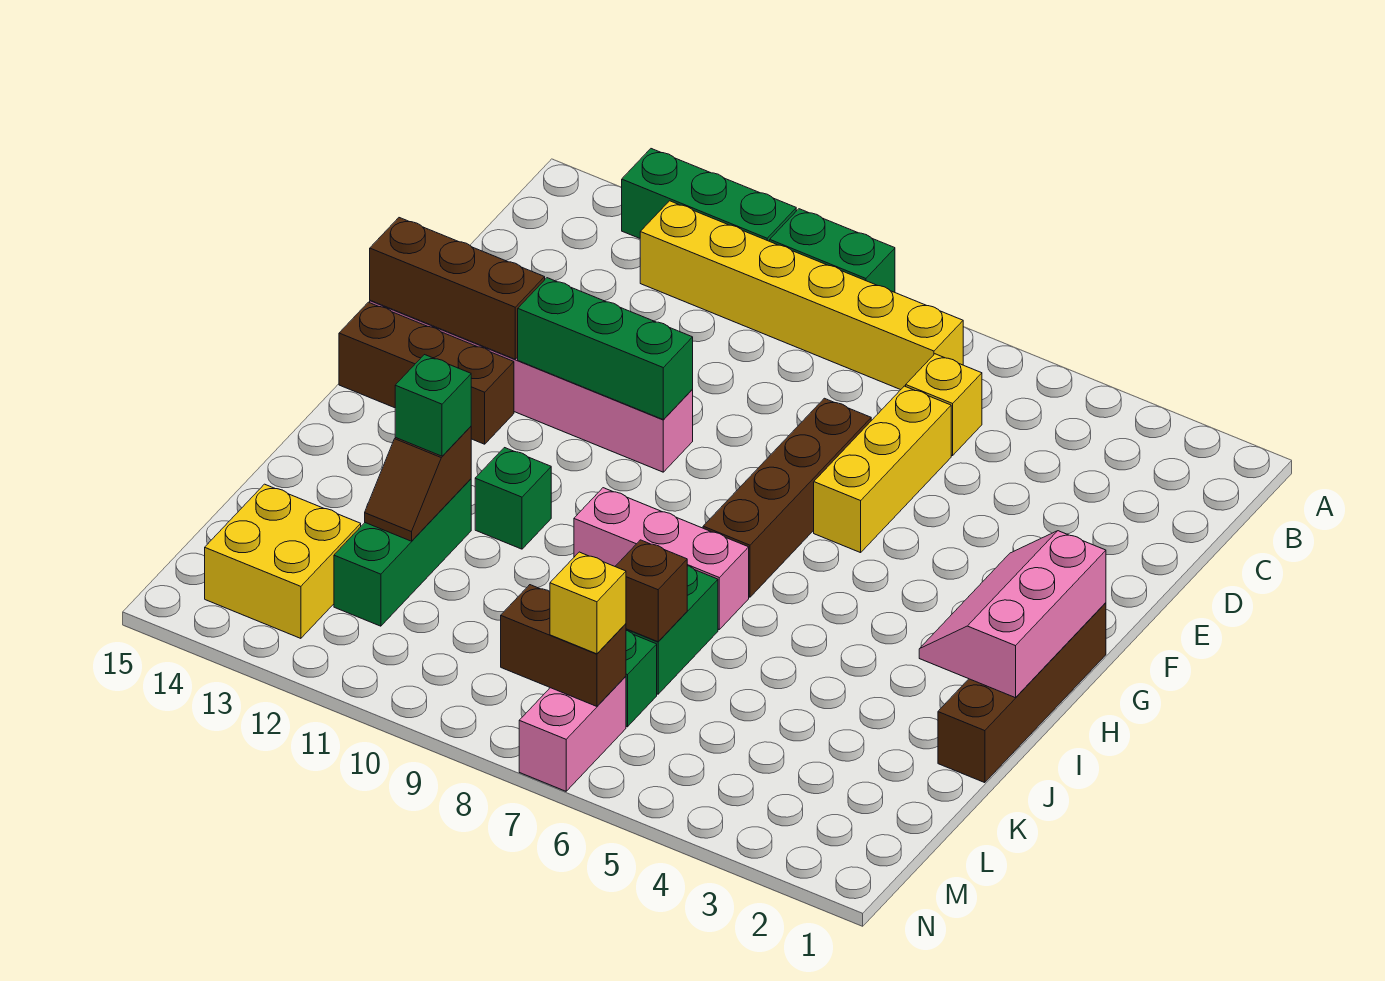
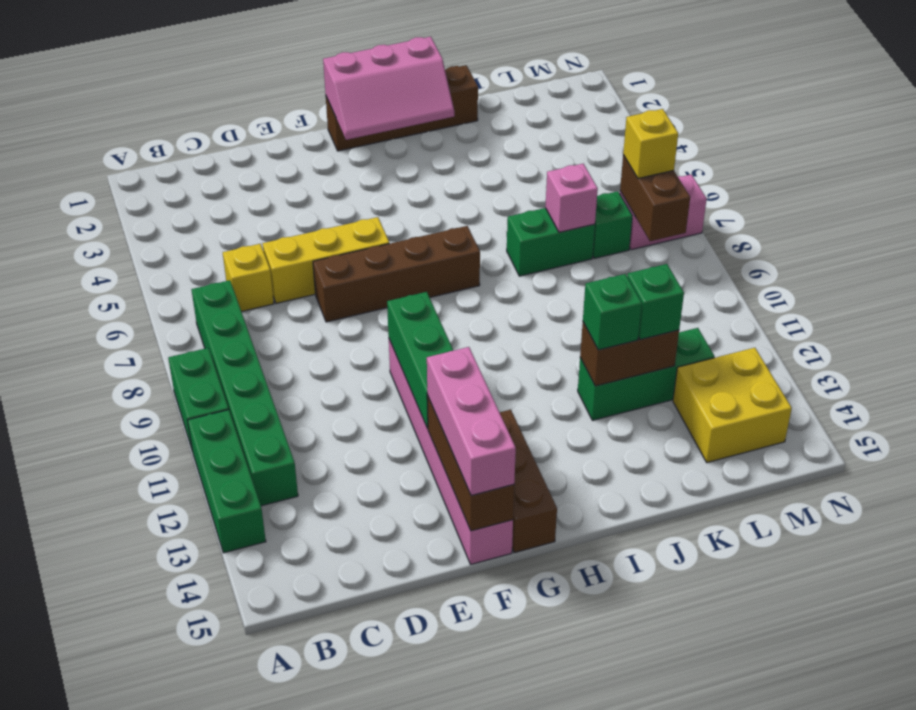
yellow brick B7:B12 level 1 -> green brick B7:B12 level 1
pink brick I7:I9 level 1 -> pink brick F13:F15 level 3
green brick I11 level 1 -> green brick K12 level 3
brown slope J12:K12 level 2 top J -> brown brick J12:K12 level 2
brown brick K7 level 2 -> pink brick K7 level 2

